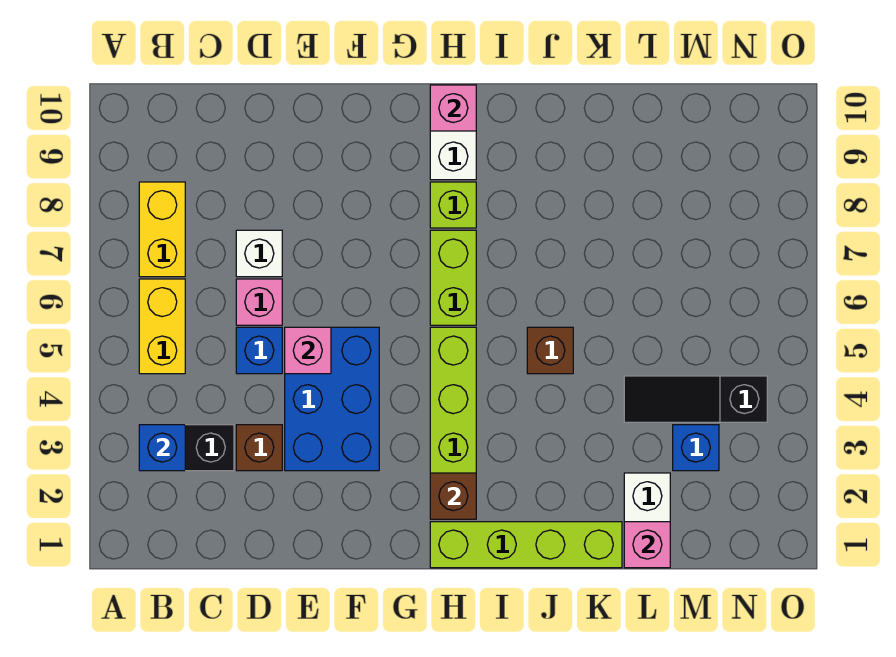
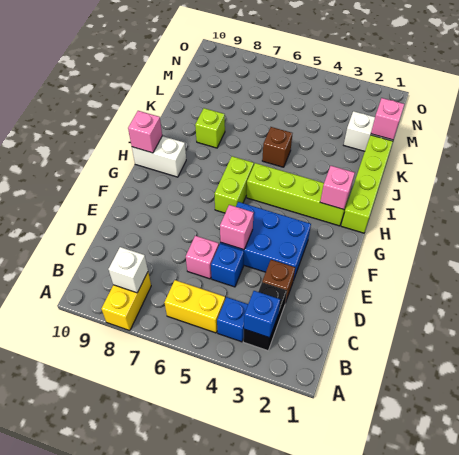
yellow brick B7:B8 level 1 -> yellow brick A8:B8 level 1
white brick D7 level 1 -> white brick B8 level 2
brown brick H2 level 2 -> pink brick H2 level 2
lime brick H6:H7 level 1 -> lime brick G6:H6 level 1
lime brick H8 level 1 -> lime brick J8 level 1
black slope L4:N4 level 1 top N -> none
blue brick M3 level 1 -> blue brick B4 level 1

